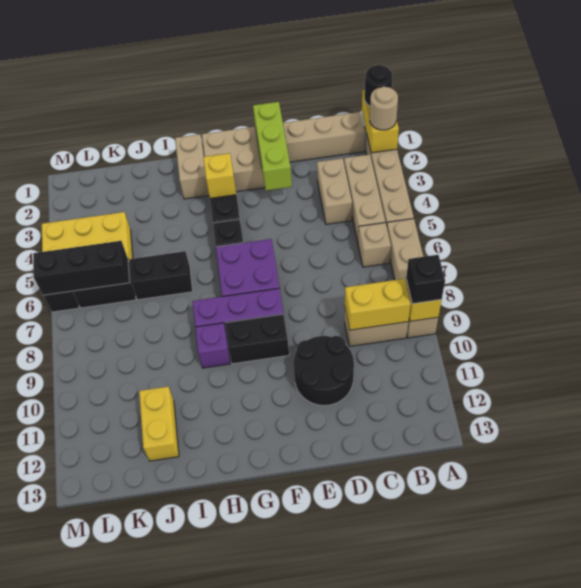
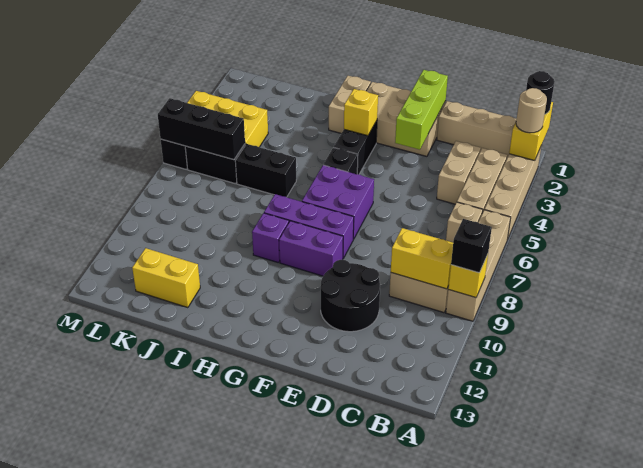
black brick F9:G9 level 1 -> purple brick F9:G9 level 1
yellow brick J11:J12 level 1 -> yellow brick J12:K12 level 1

